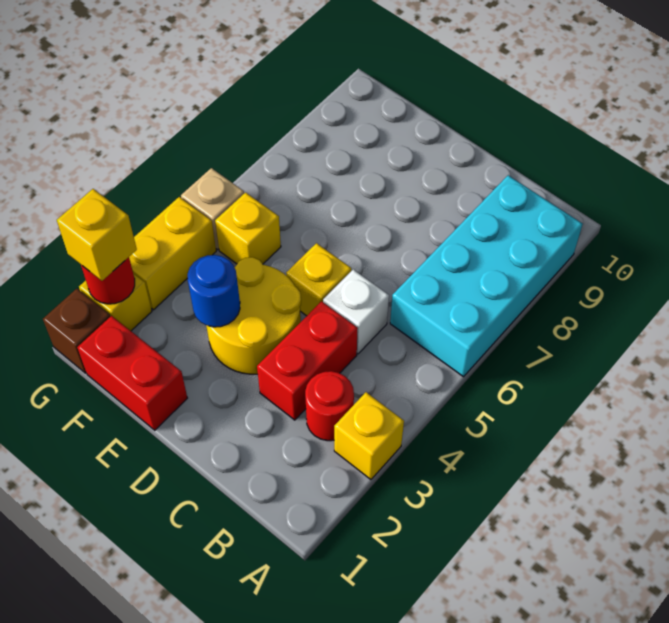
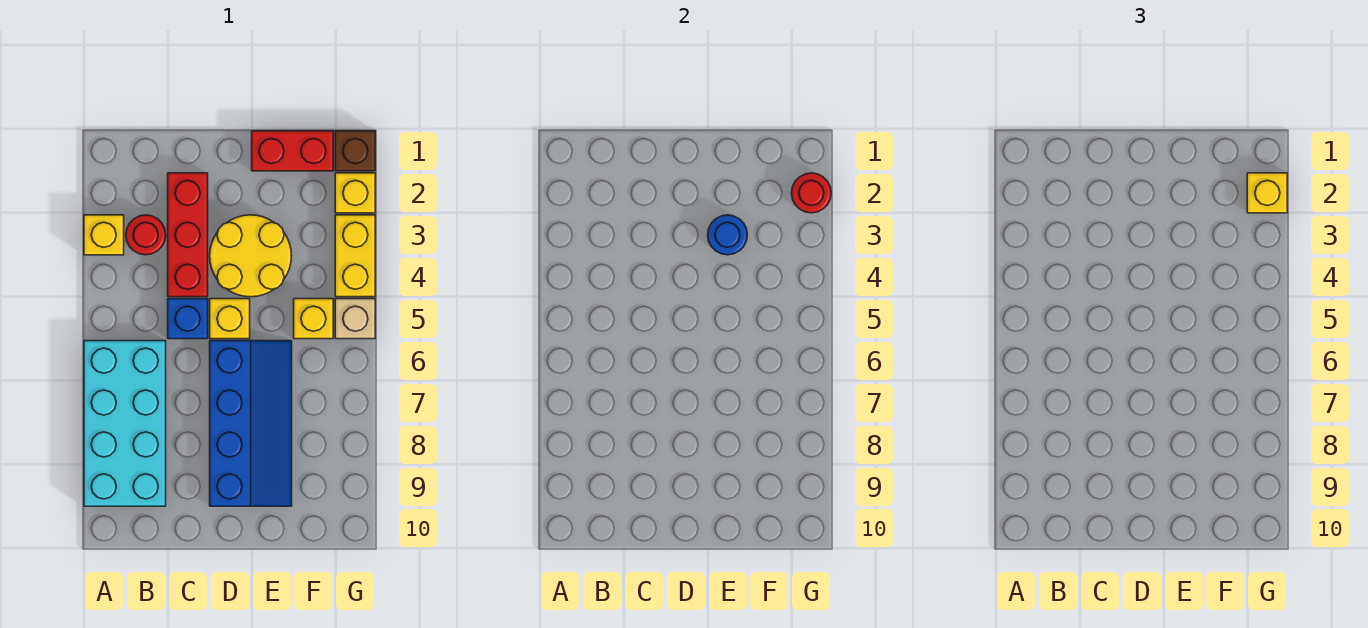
red brick C3:C4 level 1 -> red brick C2:C4 level 1
white brick C5 level 1 -> blue brick C5 level 1
none -> blue slope D6:E9 level 1 top D

